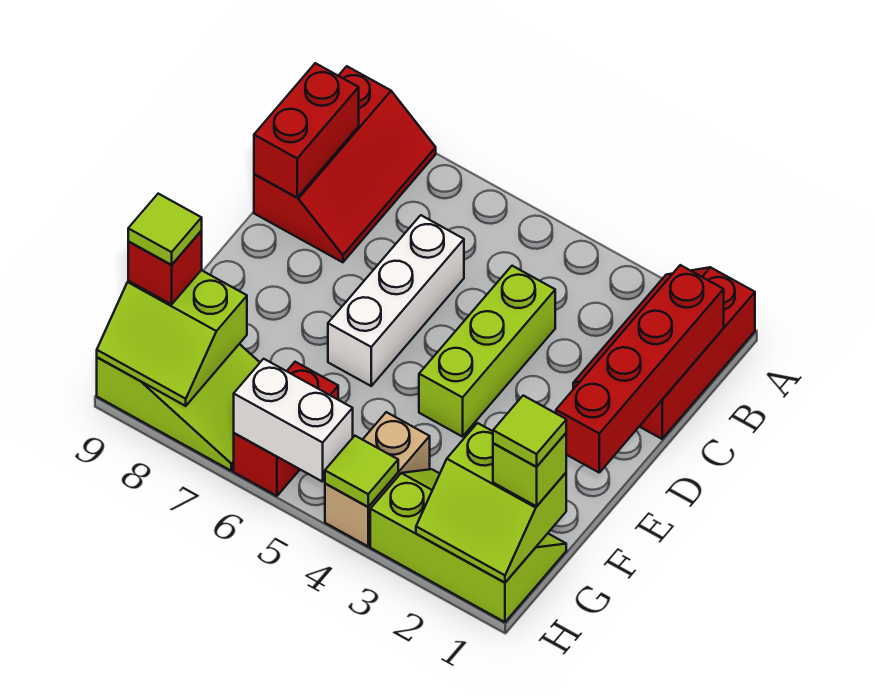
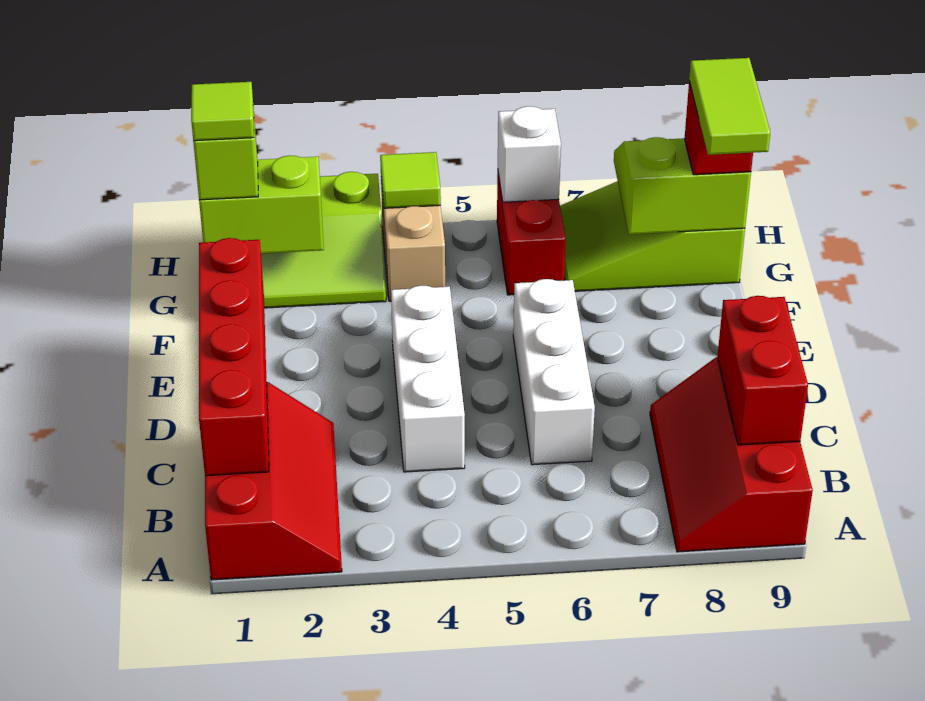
lime brick C4:E4 level 1 -> white brick C4:E4 level 1
lime tile G9 level 4 -> lime tile F9:G9 level 4
white brick H5:H6 level 2 -> white brick H6 level 2

